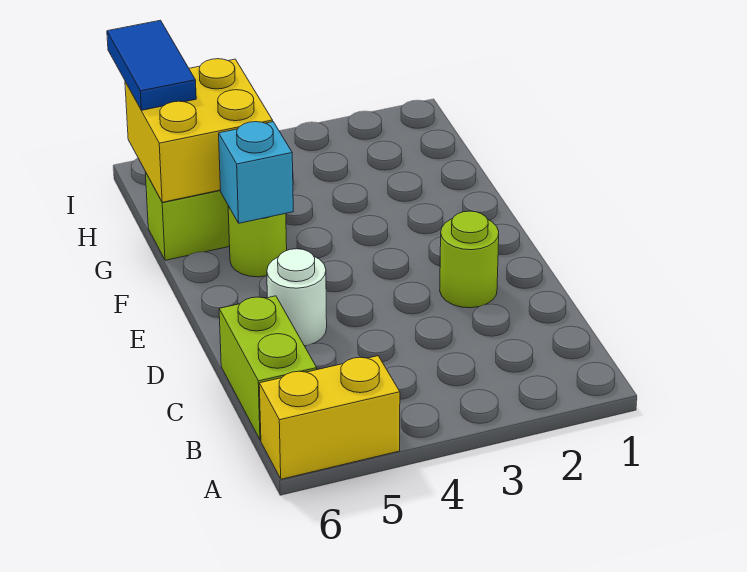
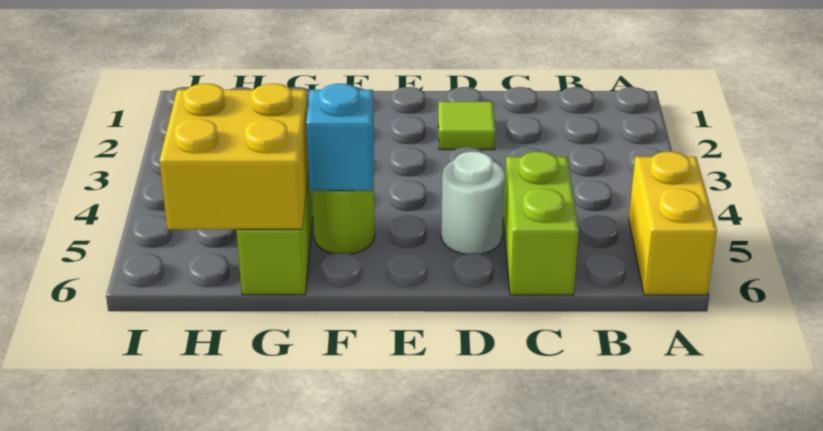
lime brick B6:C6 level 1 -> lime brick C5:C6 level 1
lime round brick D2 level 1 -> lime tile D2 level 1
blue tile H6:I6 level 3 -> none

